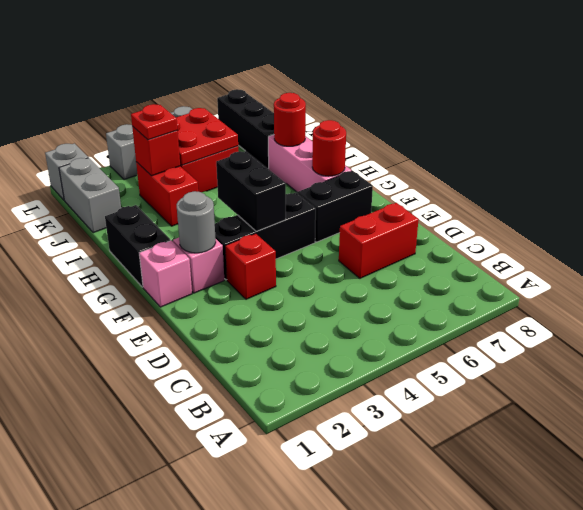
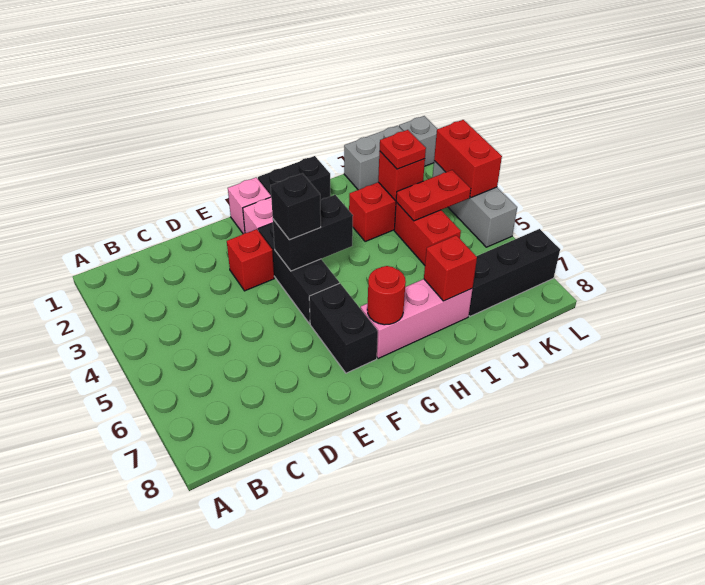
red brick D6:D7 level 1 -> red brick L3:L4 level 2
grey round brick F2 level 2 -> none
none -> black brick F4 level 3
red round brick I7 level 2 -> red brick I7 level 2
red plate J4:K5 level 2 -> red plate J4:K4 level 2

